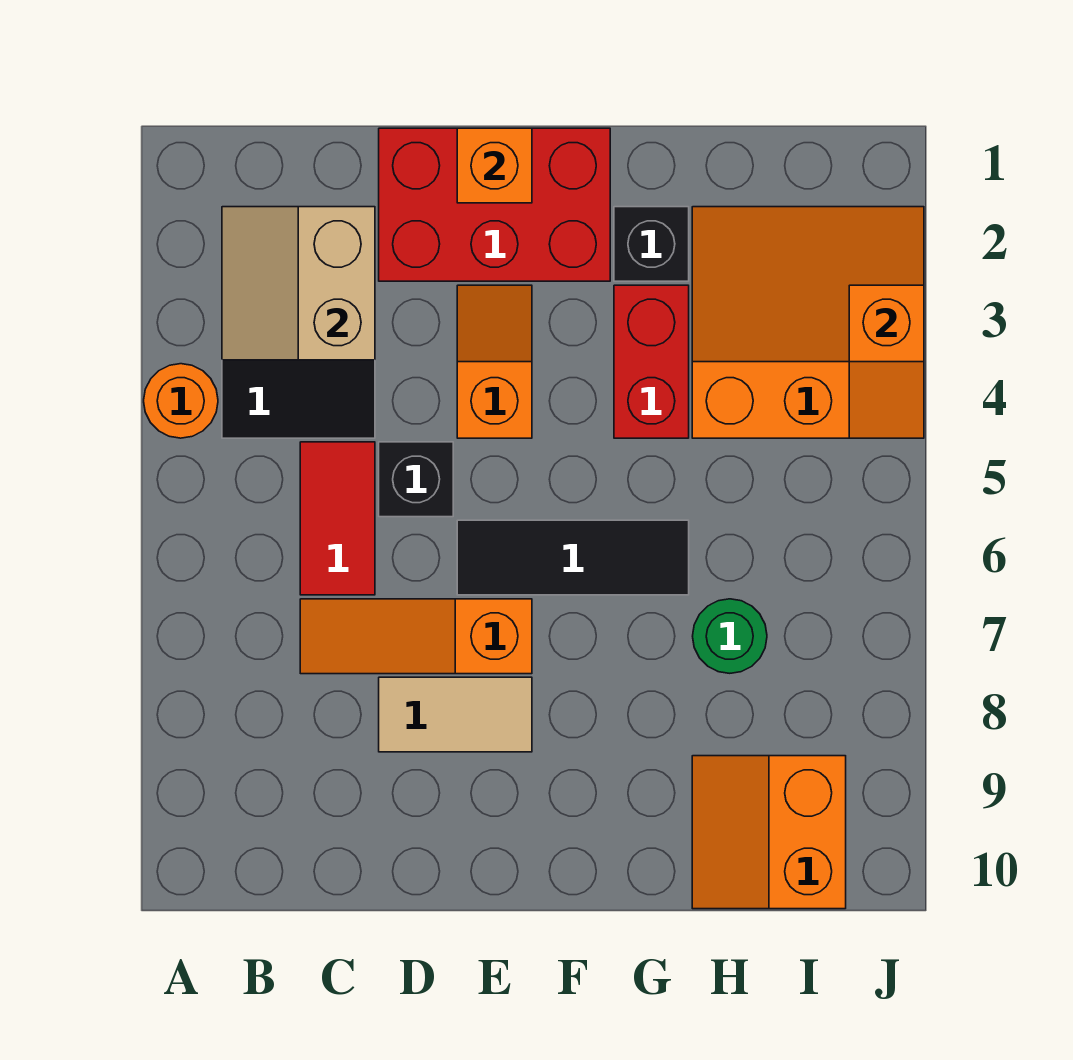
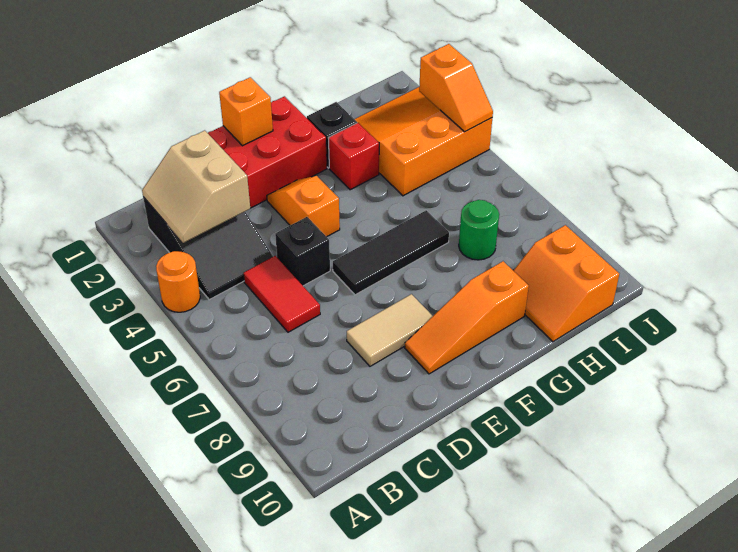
orange slope C7:E7 level 1 top E -> orange slope E9:G9 level 1 top G
red brick G3:G4 level 1 -> red brick G3 level 1

